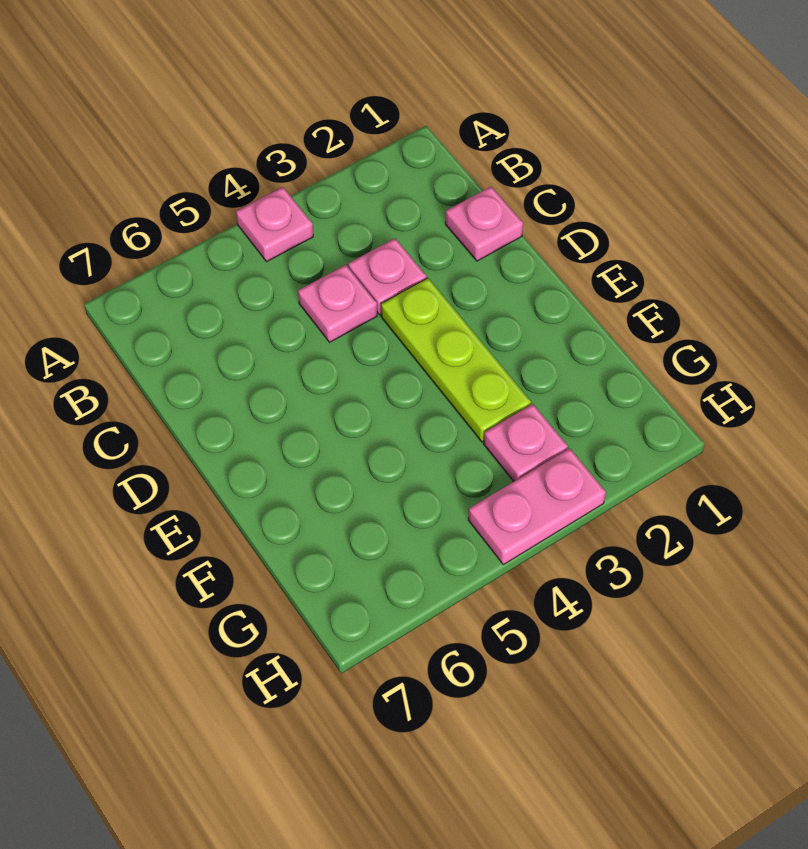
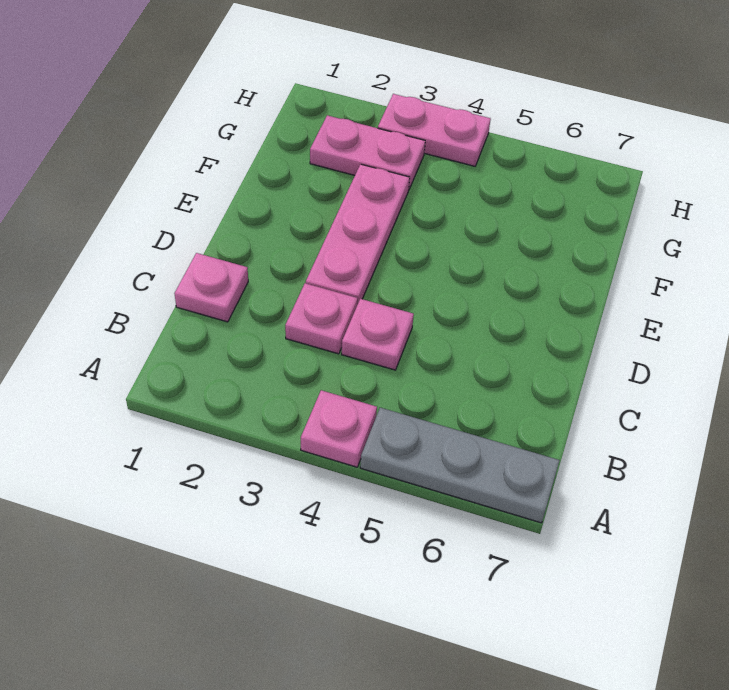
none -> grey plate A5:A7 level 1
lime plate D3:F3 level 1 -> pink plate D3:F3 level 1
pink plate G3 level 1 -> pink plate G2:G3 level 1

